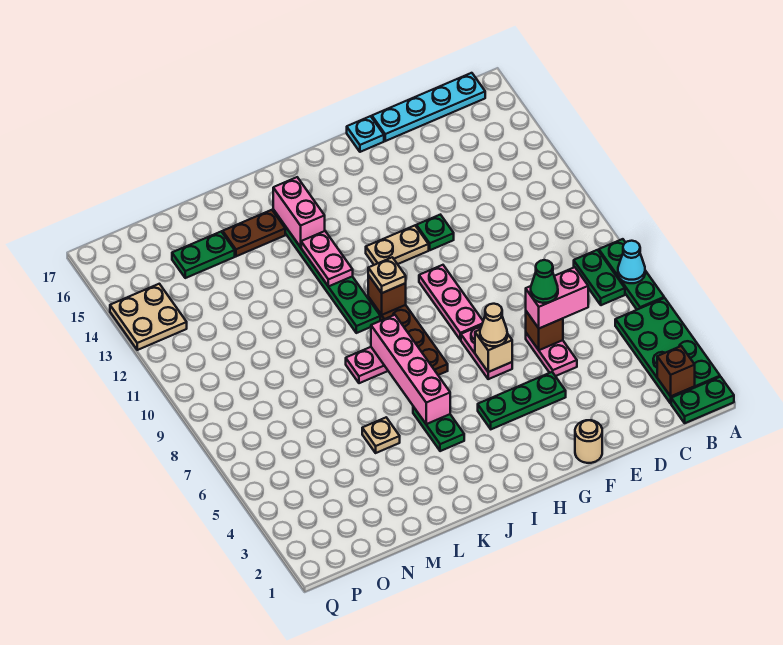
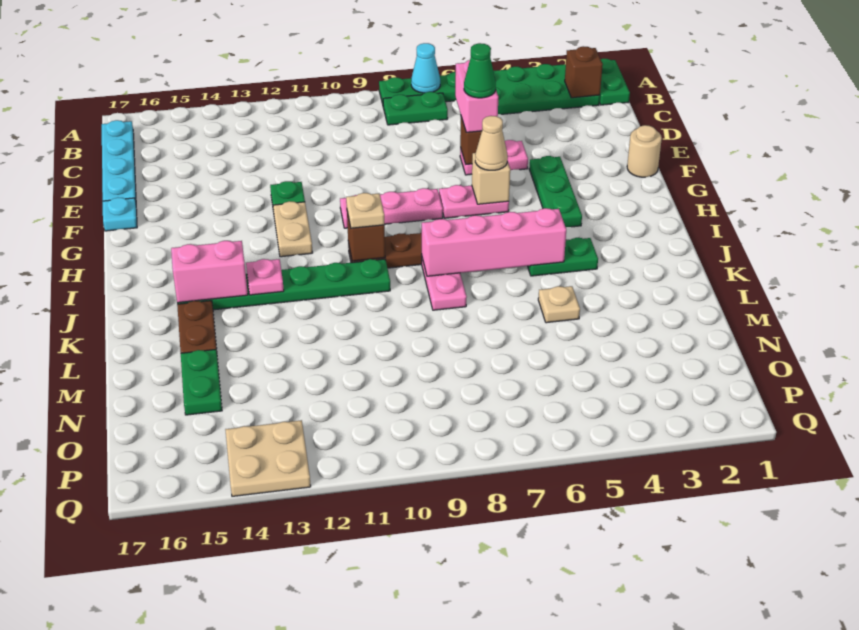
pink plate J12:J13 level 2 -> pink plate J13 level 2

